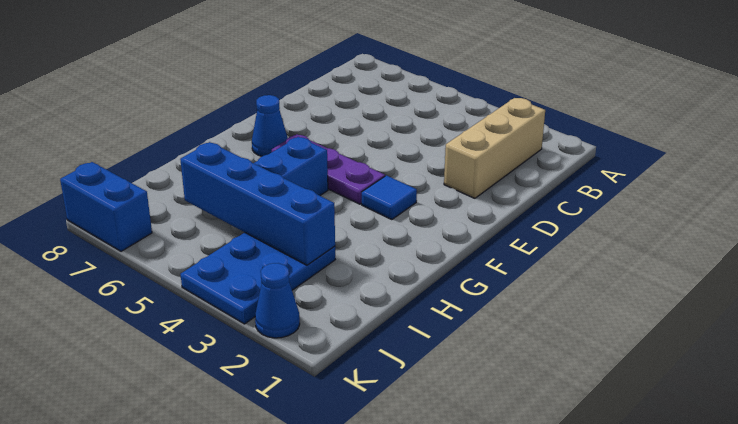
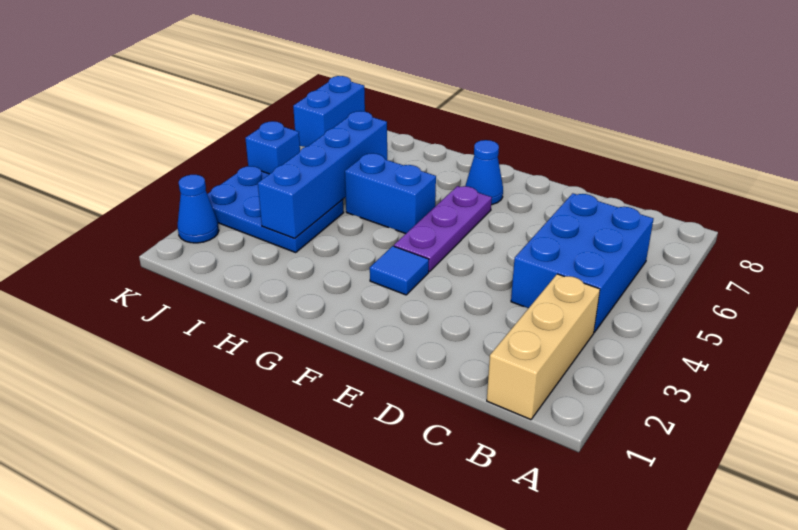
tan brick B2:D2 level 1 -> tan brick B1:B3 level 1
none -> blue brick B4:C6 level 1
none -> blue brick K5 level 1

